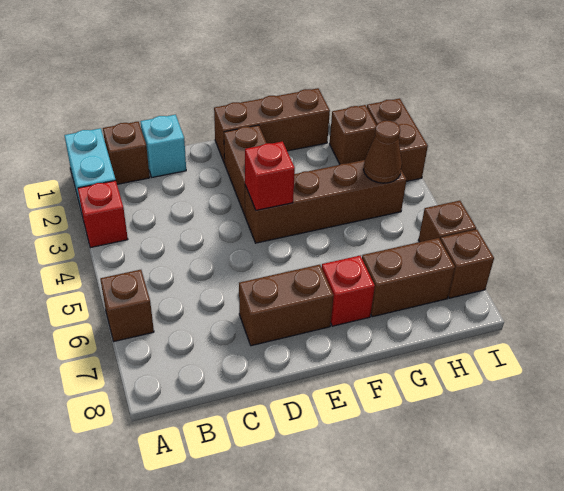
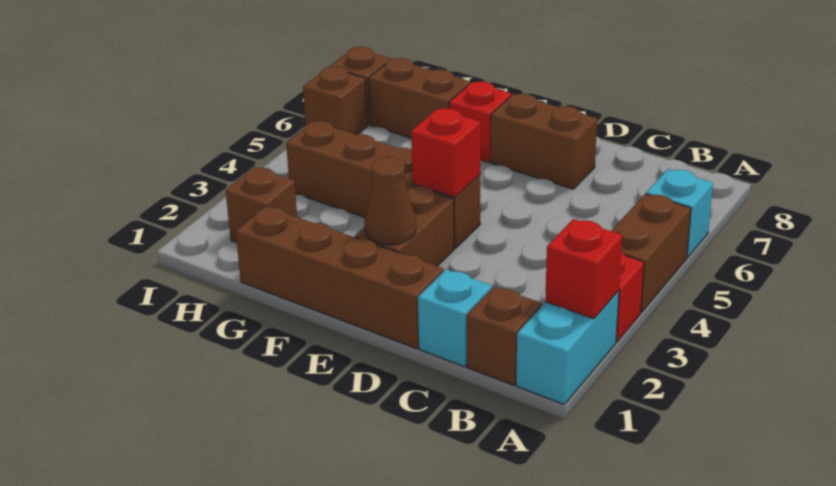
none -> red brick A2 level 2
brown brick A6 level 1 -> cyan brick A6 level 1
brown brick E1:G1 level 1 -> brown brick D1:G1 level 1
brown cone H4 level 2 -> brown cone E2 level 2
brown brick I2:I3 level 1 -> brown brick A4:A5 level 1

